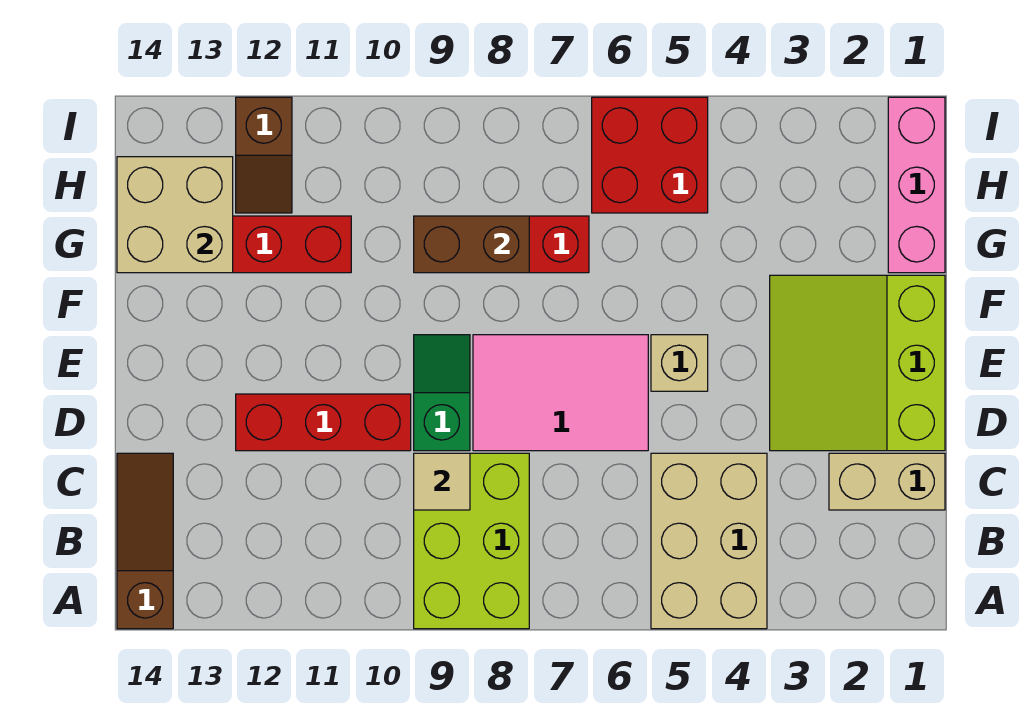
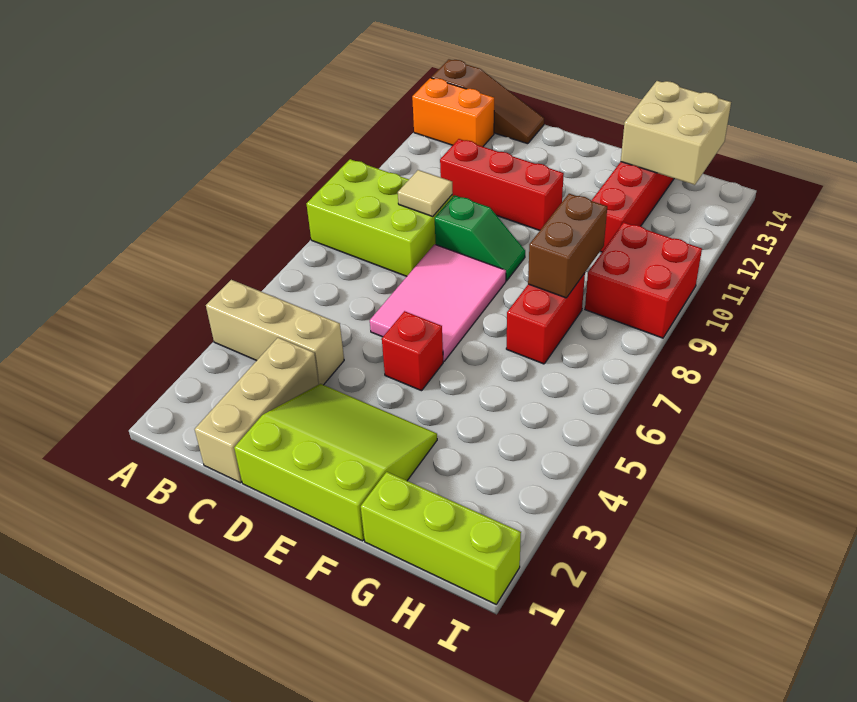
tan brick A4:C5 level 1 -> tan brick A4:C4 level 1
none -> orange brick A13:B13 level 1
tan brick C1:C2 level 1 -> tan brick C1:C3 level 1
red brick D10:D12 level 1 -> red brick C11:E11 level 1
tan brick E5 level 1 -> red brick E5 level 1
pink brick G1:I1 level 1 -> lime brick G1:I1 level 1
red brick H5:I6 level 1 -> red brick H9:I10 level 1
brown slope H12:I12 level 1 top I -> none

